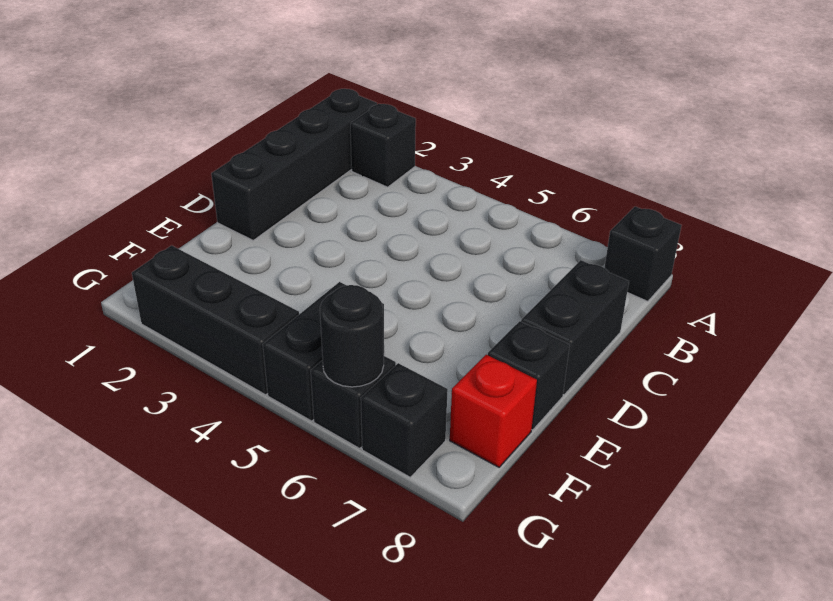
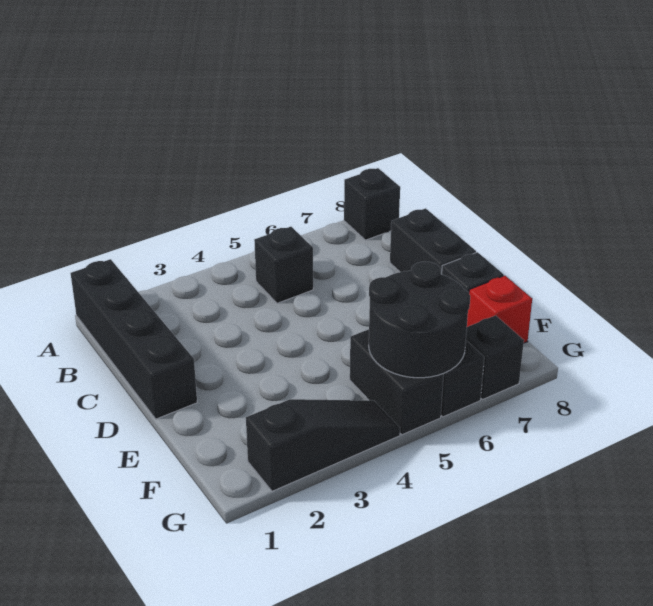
black brick A2 level 1 -> black brick B5 level 1
black brick G2:G4 level 1 -> black slope G2:G4 level 1 top 2
black round brick G6 level 2 -> black round brick F5:G6 level 2

